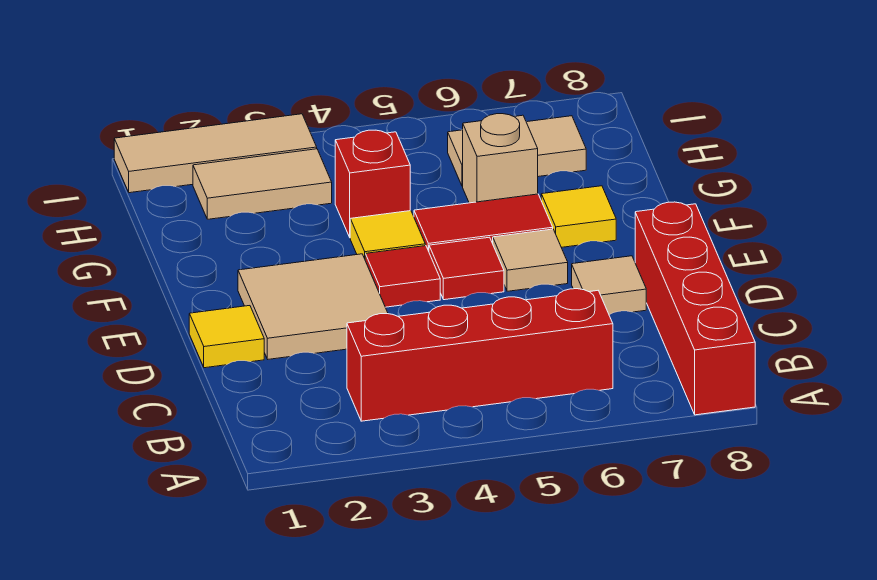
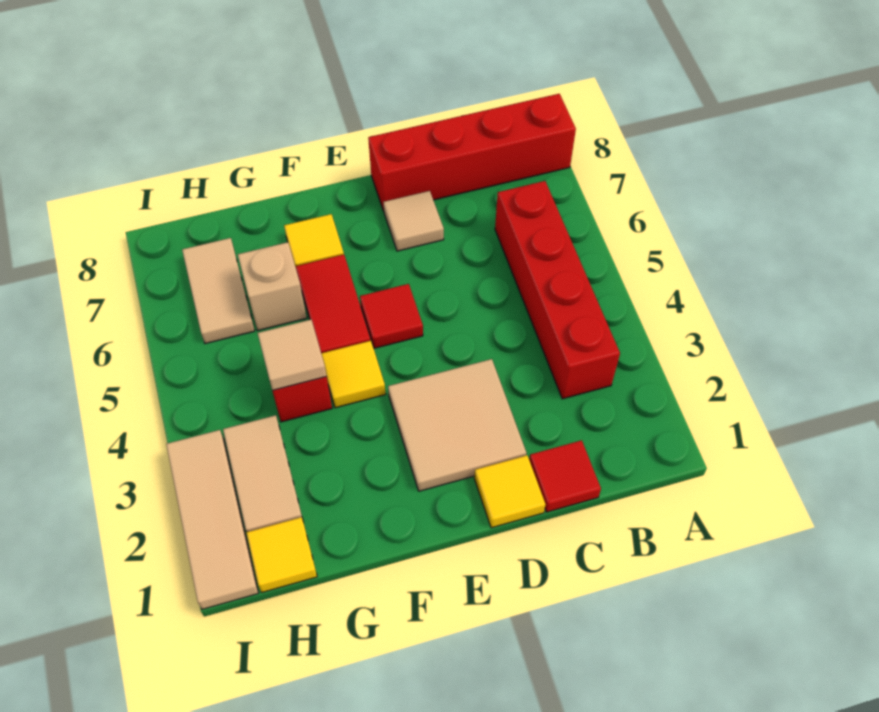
red tile E4 level 1 -> red tile C1 level 1
tan tile E6 level 1 -> tan tile G4 level 2
none -> yellow tile H1 level 1

